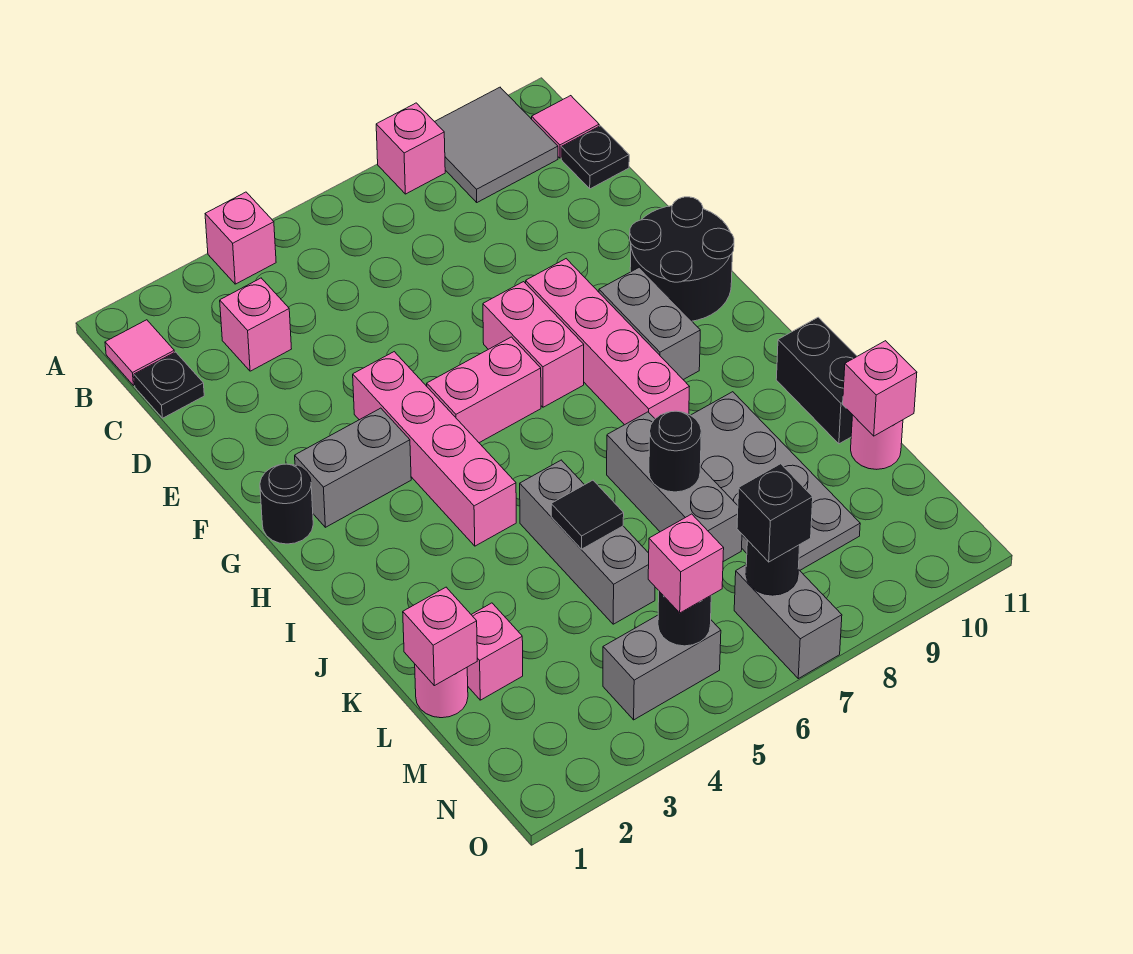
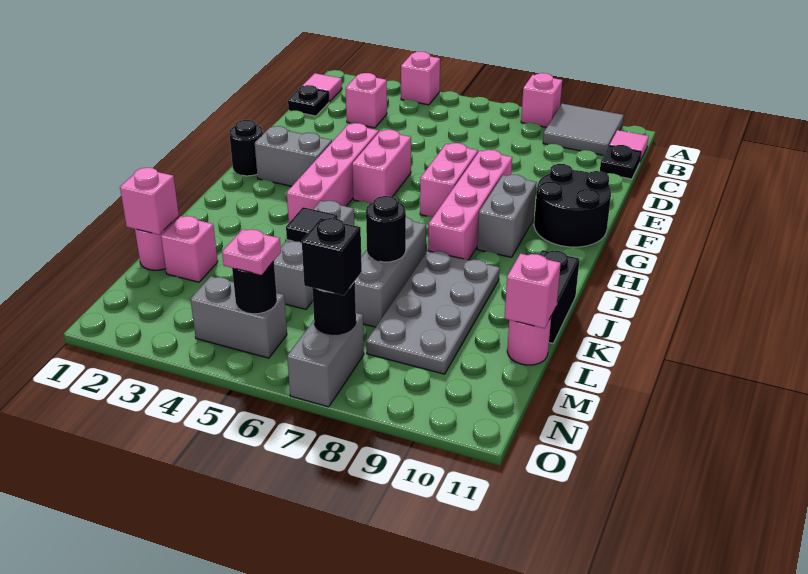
pink brick G5:G6 level 1 -> pink brick F5:G5 level 1
pink brick N5 level 3 -> pink plate N5 level 3

